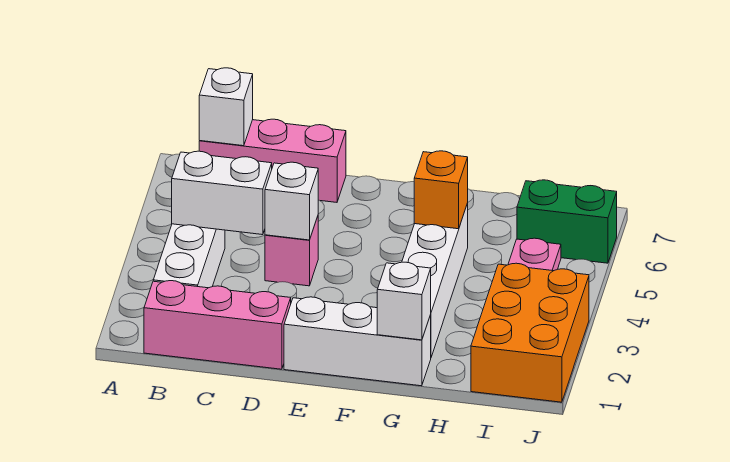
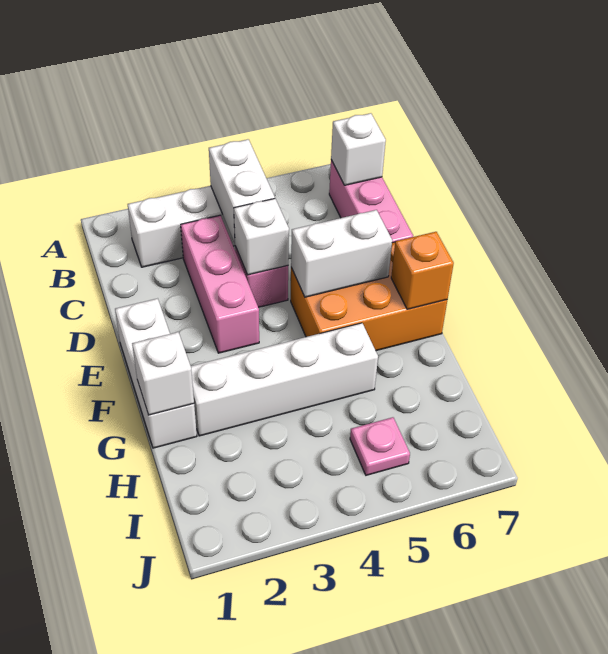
pink brick B1:D1 level 1 -> pink brick C3:E3 level 1
none -> white brick E5:E6 level 2
orange brick G5 level 2 -> orange brick F7 level 2
orange brick I1:J3 level 1 -> orange brick E5:F7 level 1
green brick I6:J6 level 1 -> none

